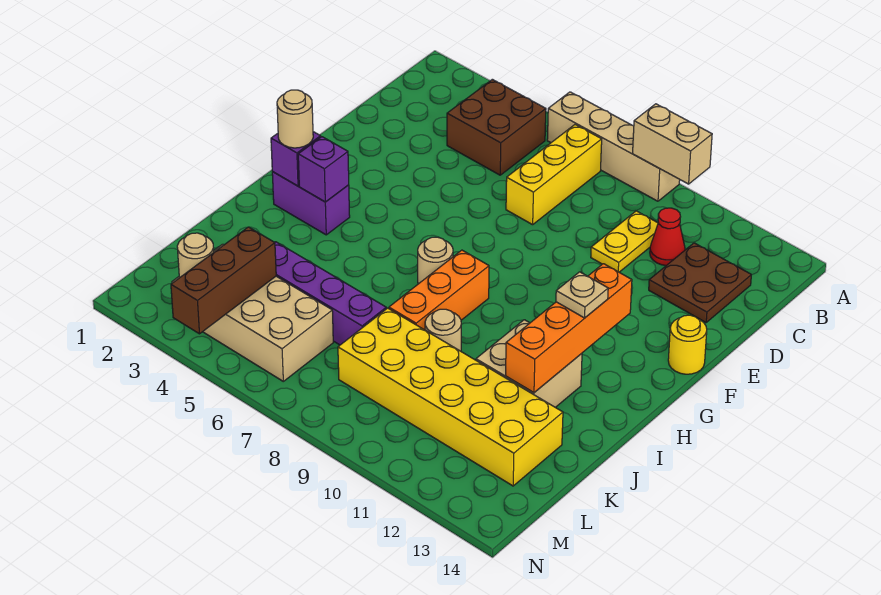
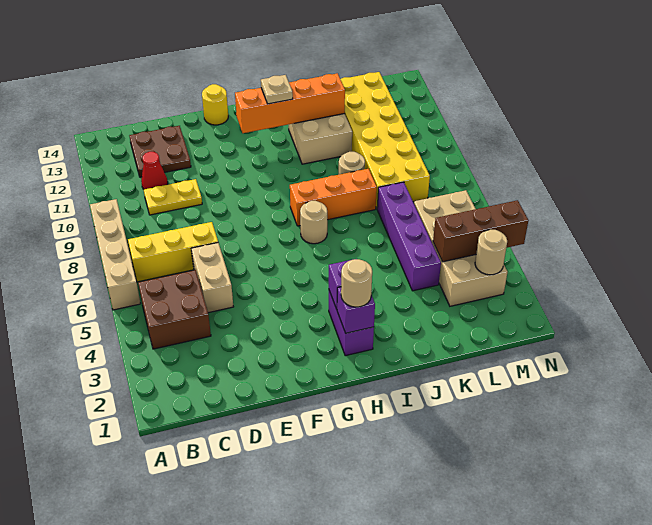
tan brick A9:A10 level 2 -> tan brick D5:D6 level 1

